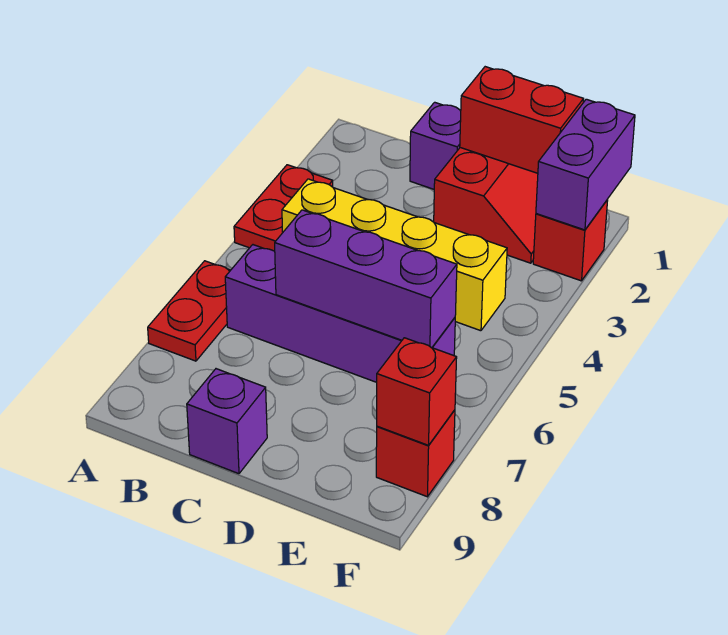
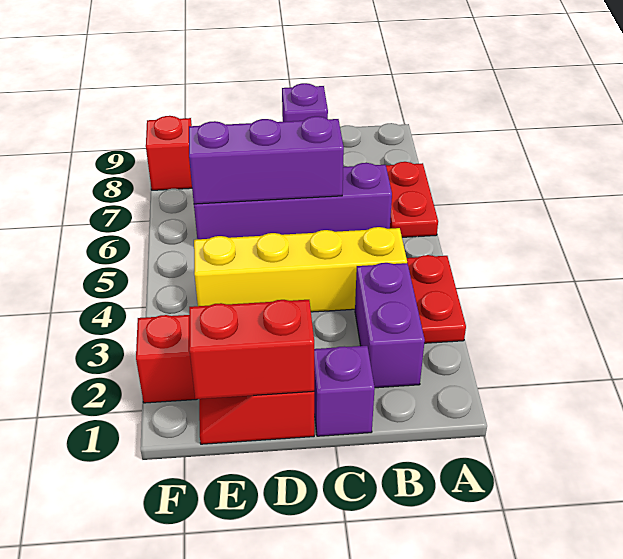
purple brick F1:F2 level 2 -> purple brick B2:B3 level 1
red brick F8 level 2 -> none

